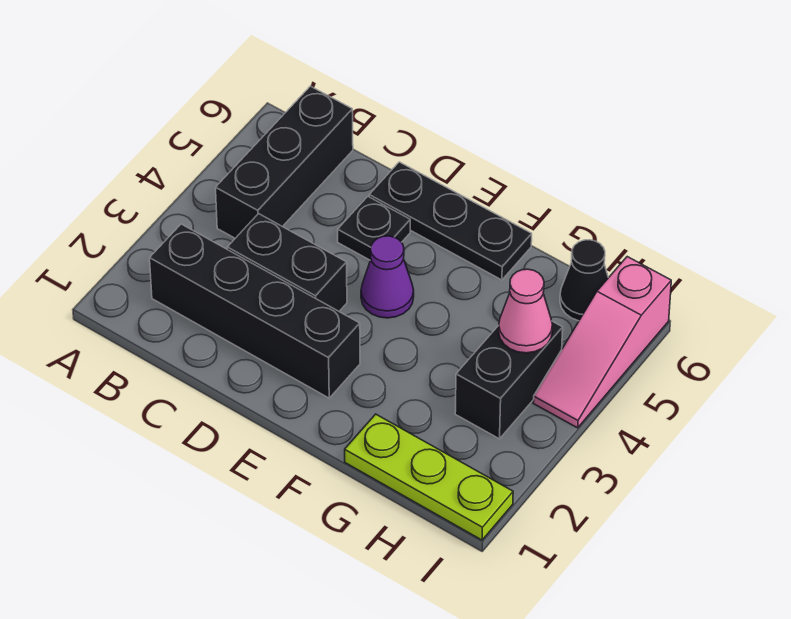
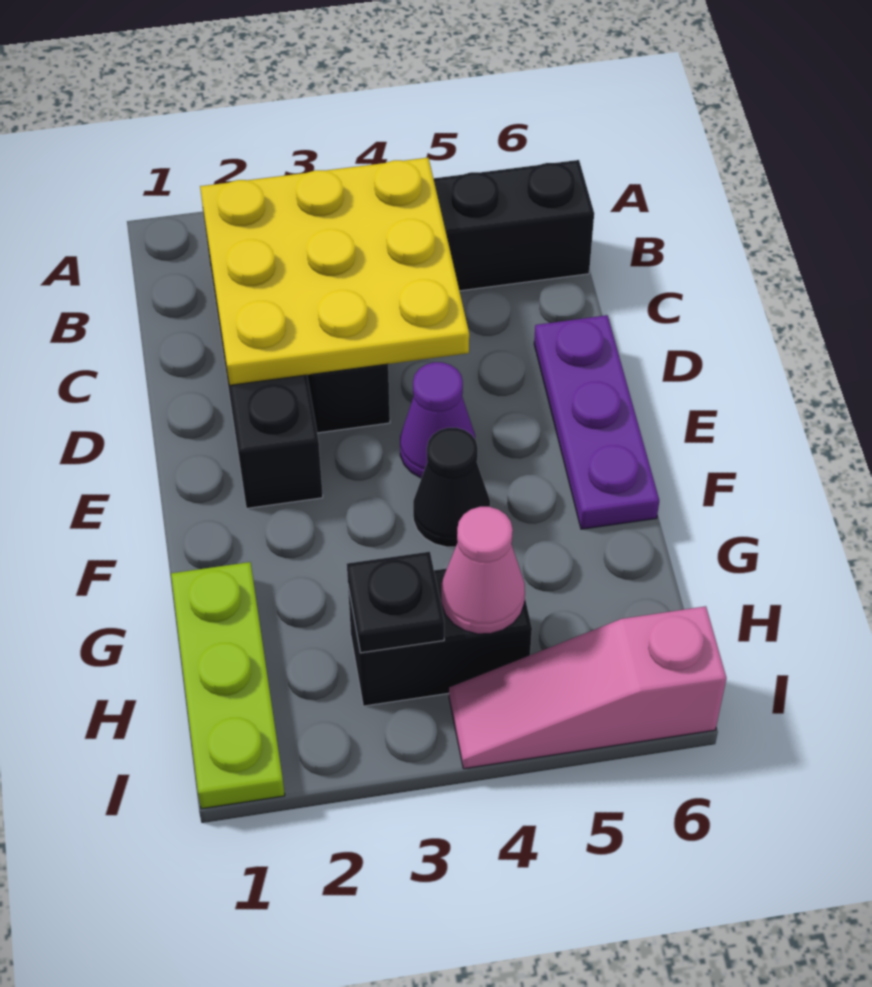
none -> yellow plate B2:D4 level 2
black plate D5 level 1 -> black plate H3 level 2
black plate D6:F6 level 1 -> purple plate D6:F6 level 1
black cone H6 level 1 -> black cone F4 level 1

